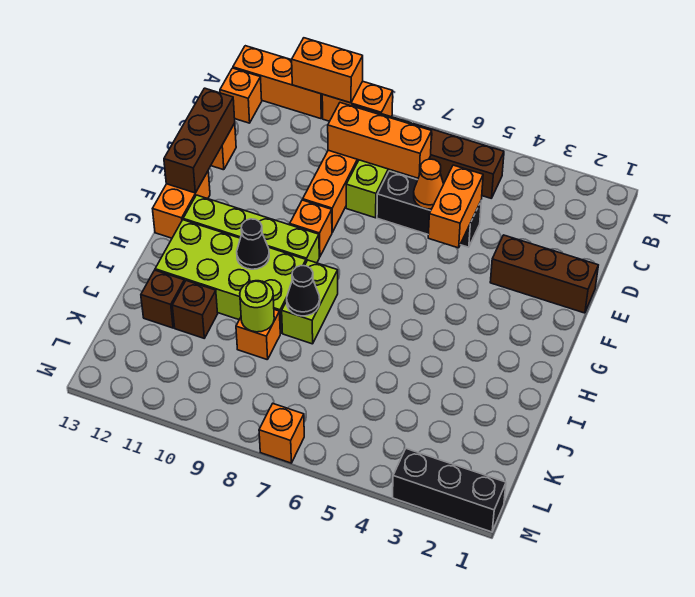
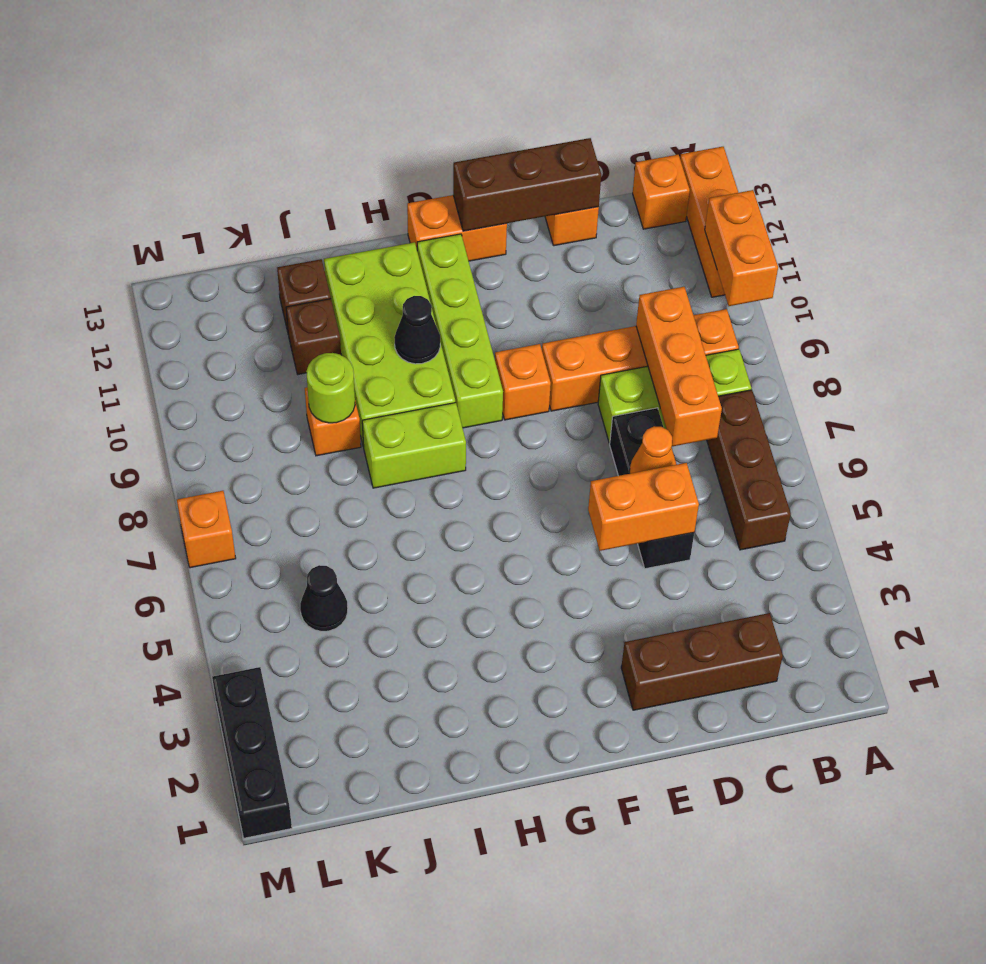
orange brick A9:A10 level 1 -> none
brown brick E1:E3 level 1 -> brown brick C2:E2 level 1
black cone I8 level 2 -> black cone K5 level 1

